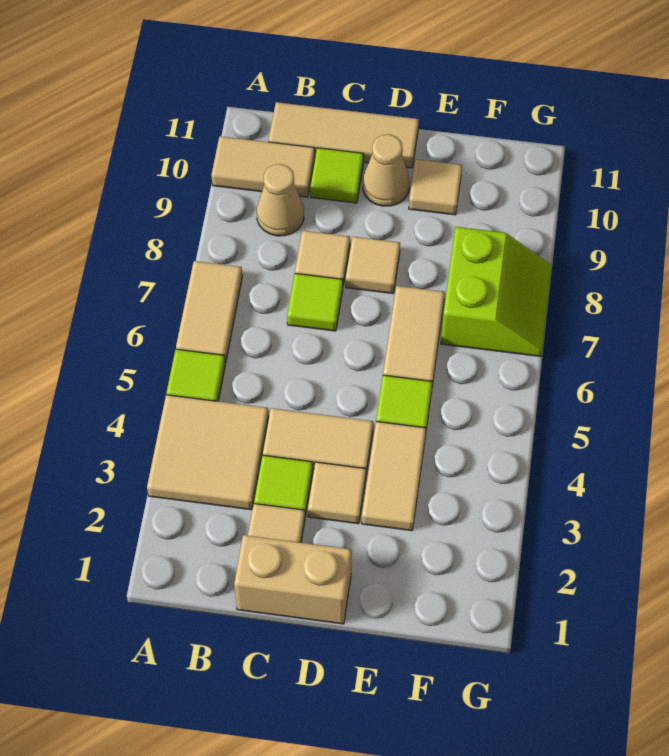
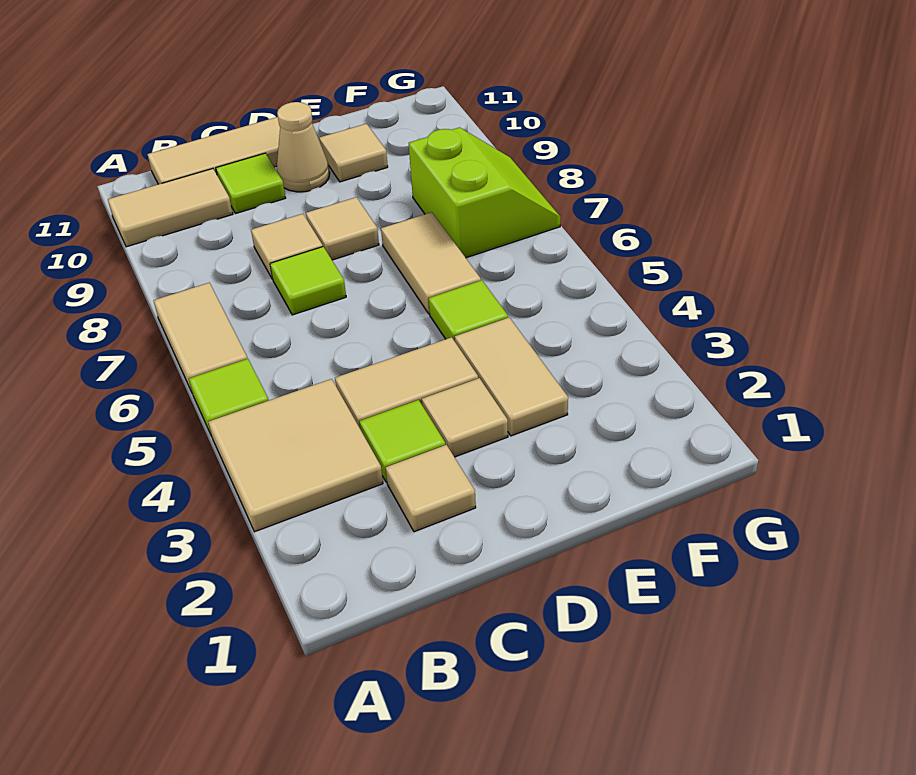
tan cone B9 level 1 -> none
tan brick C1:D1 level 1 -> none

